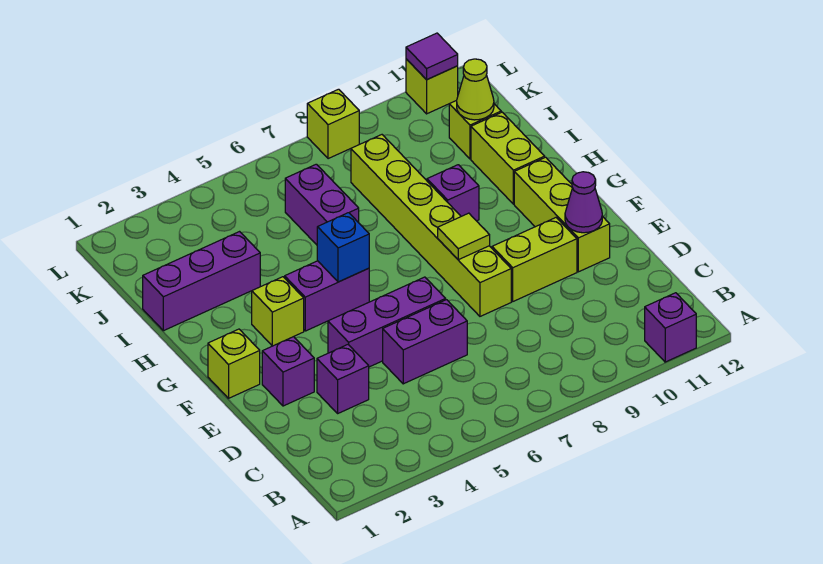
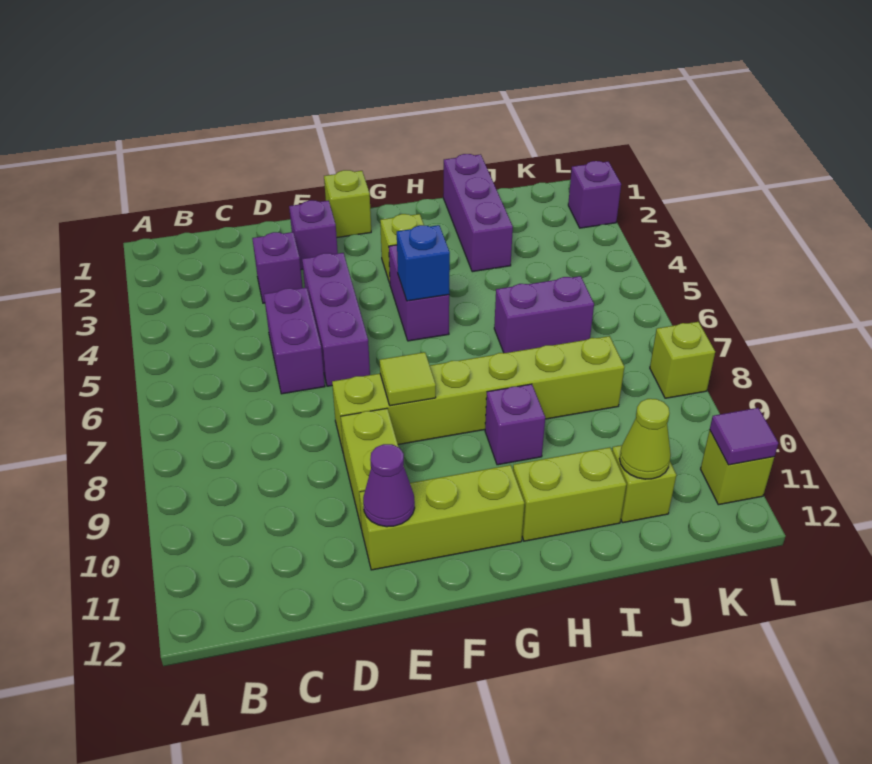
purple brick A11 level 1 -> purple brick L2 level 1

